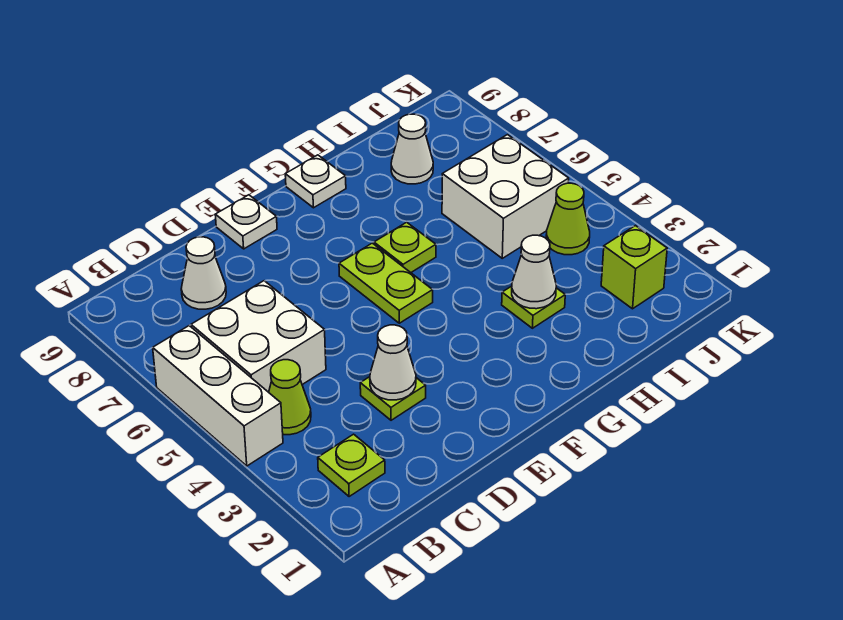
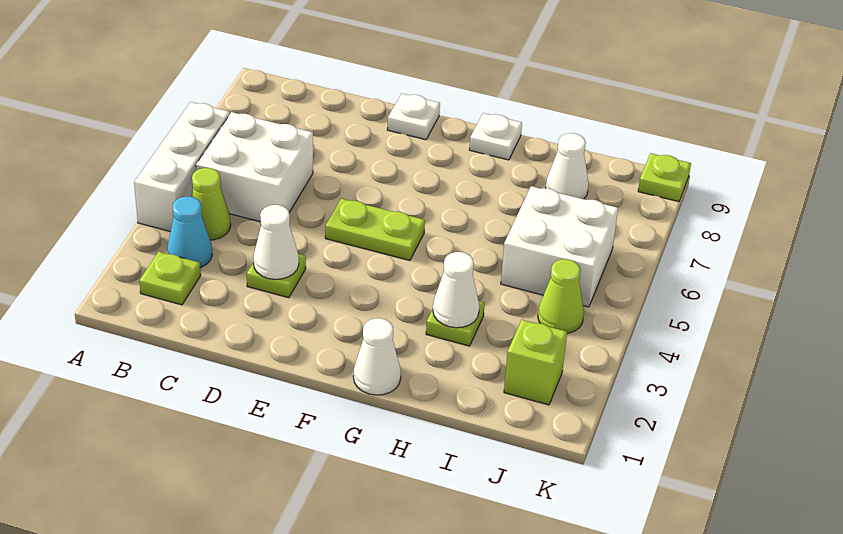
none -> cyan cone B3 level 1
white cone C8 level 1 -> white cone G1 level 1
lime plate F5:F6 level 1 -> lime plate E5:F5 level 1
lime plate G6 level 1 -> lime plate K9 level 1

